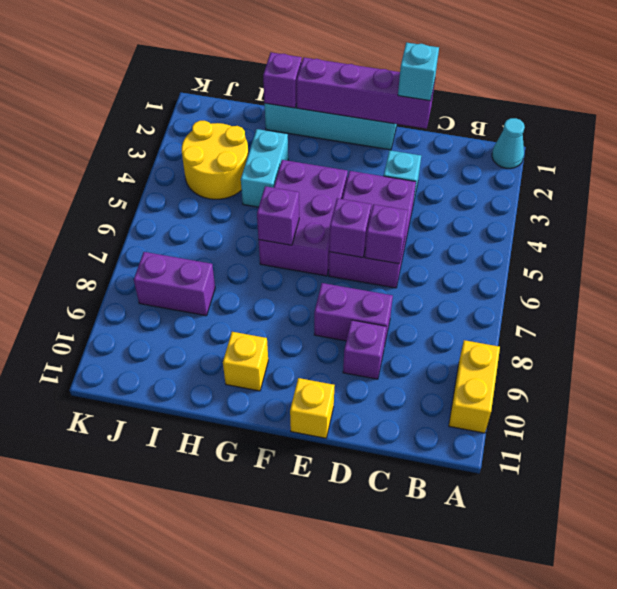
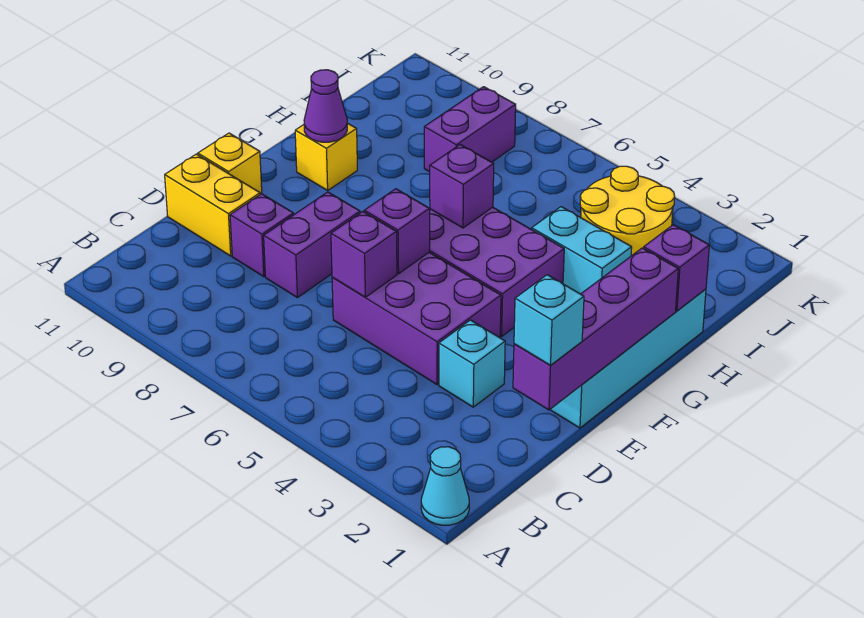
yellow brick A9:A10 level 1 -> yellow brick D10:D11 level 1
none -> purple cone G10 level 2

